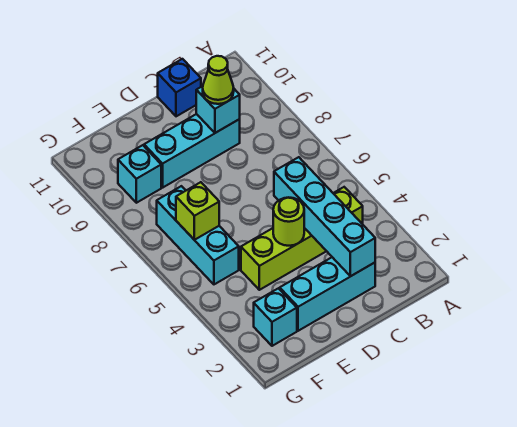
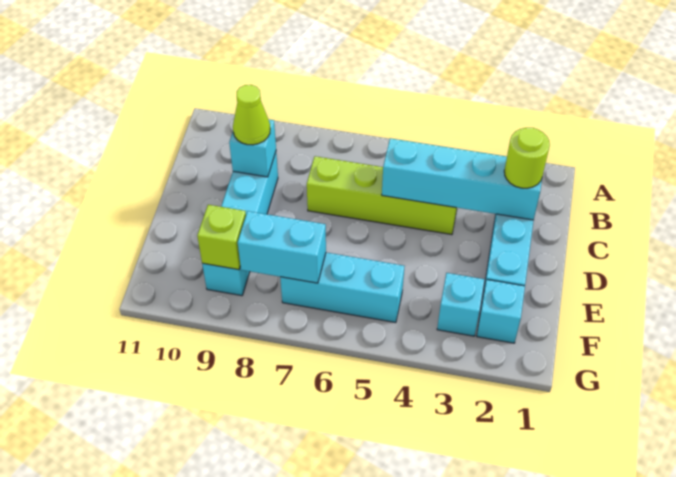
lime brick B4:E4 level 1 -> lime brick C4:C7 level 1
blue brick C11 level 1 -> none
lime round brick D4 level 2 -> lime round brick C2 level 3
none -> cyan brick F3 level 1
lime brick F6 level 2 -> lime brick F9 level 2
none -> cyan brick F7:F8 level 2

